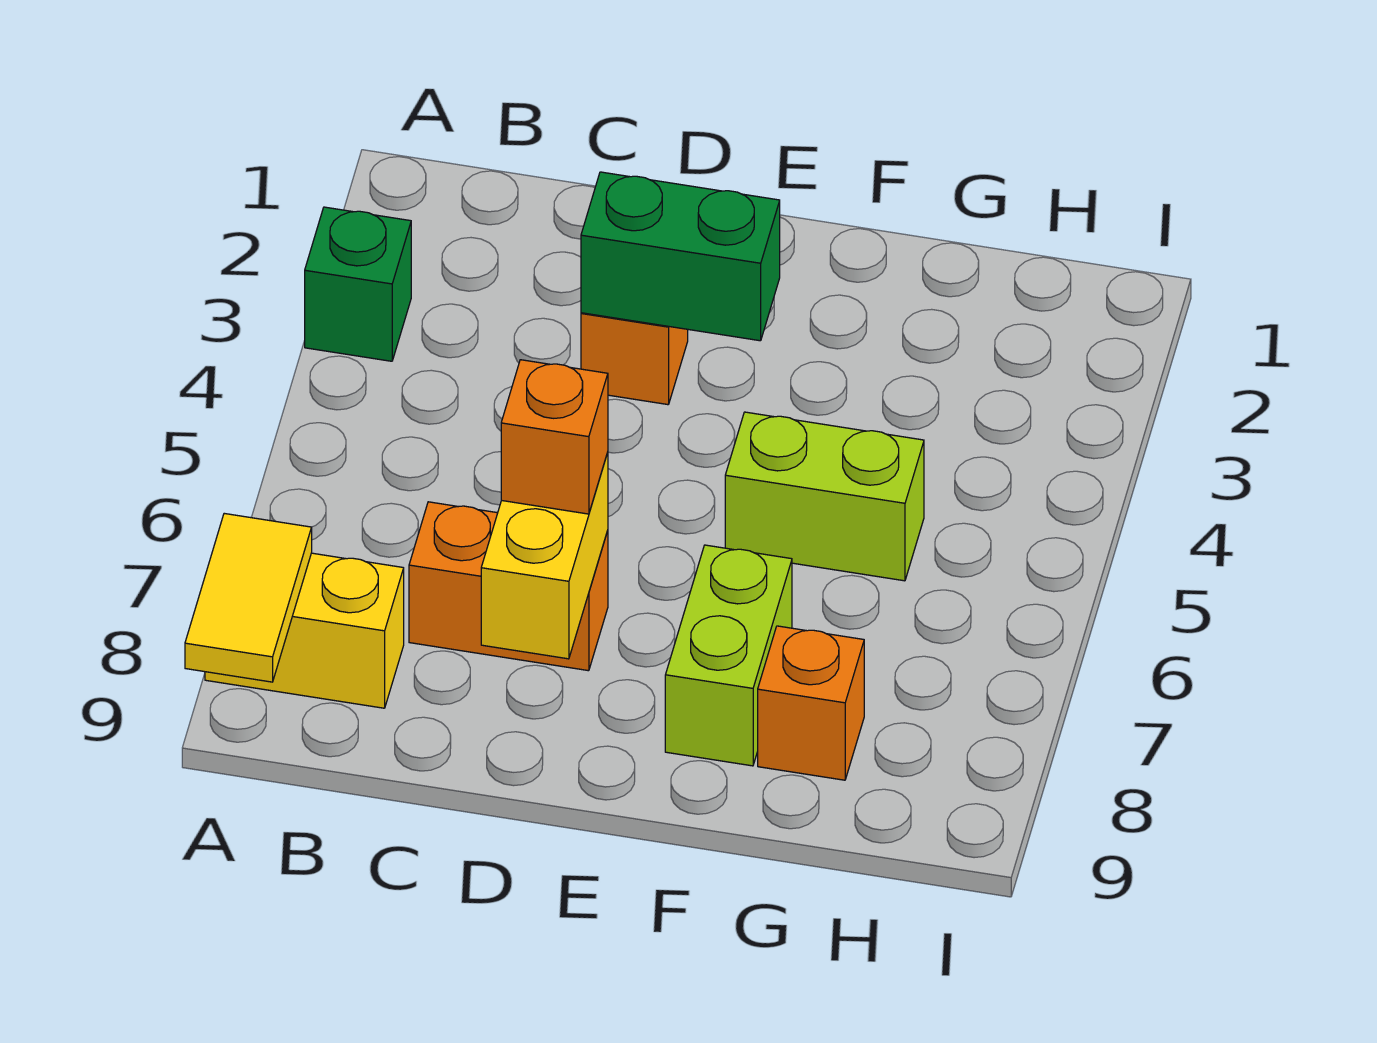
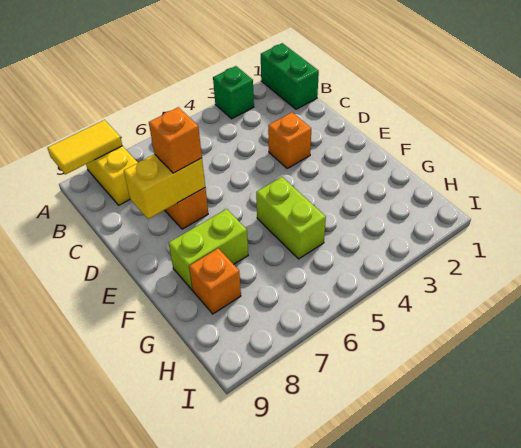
green brick D3:E3 level 2 -> green brick A1:B1 level 1

